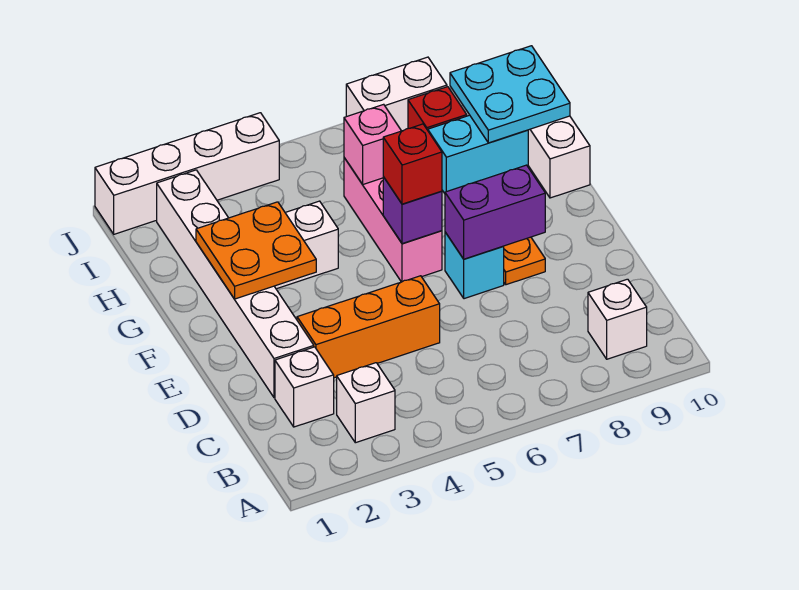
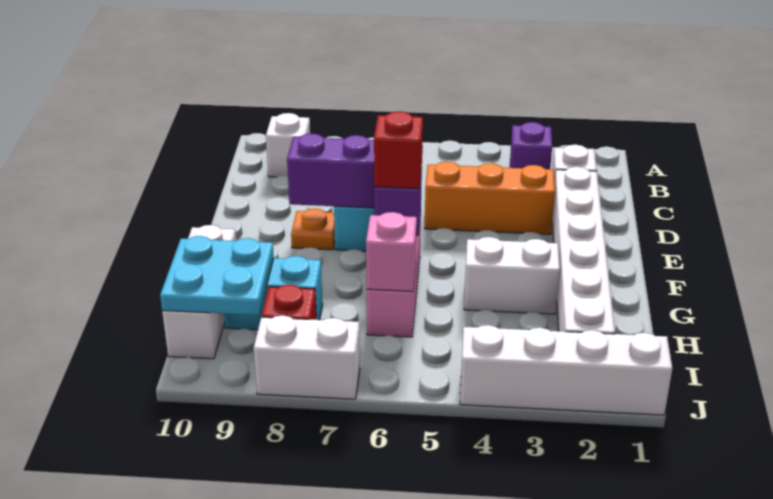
white brick B3 level 1 -> purple brick B3 level 1
orange plate F2:G3 level 2 -> none

